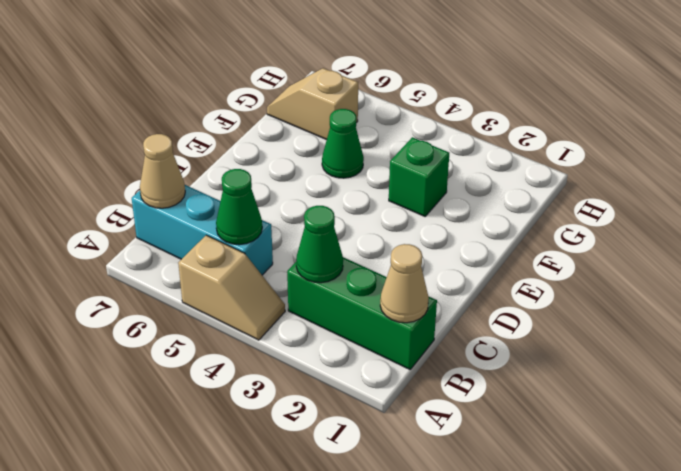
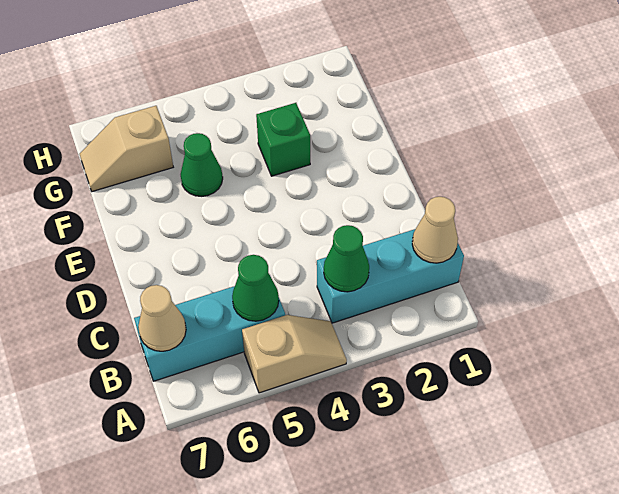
green brick B1:B3 level 1 -> cyan brick B1:B3 level 1

